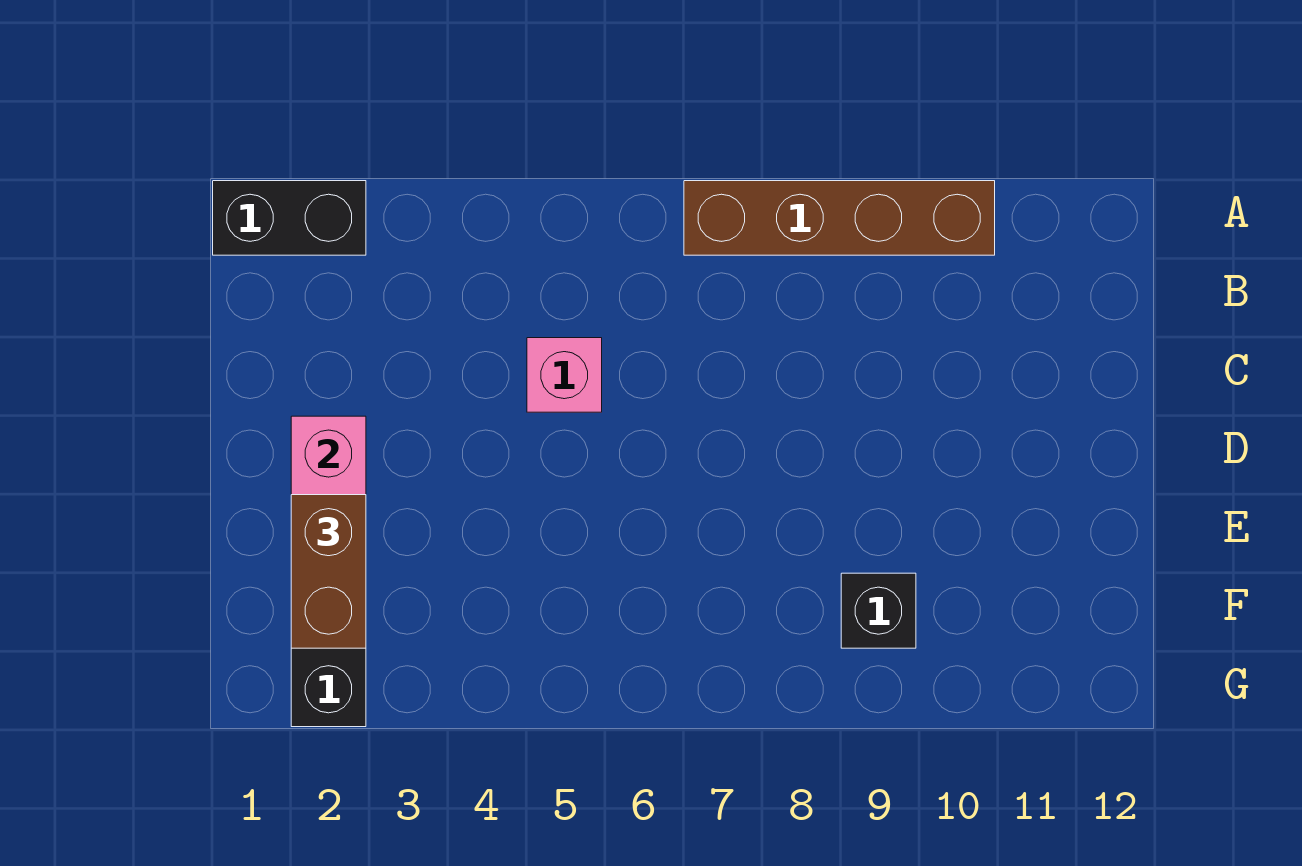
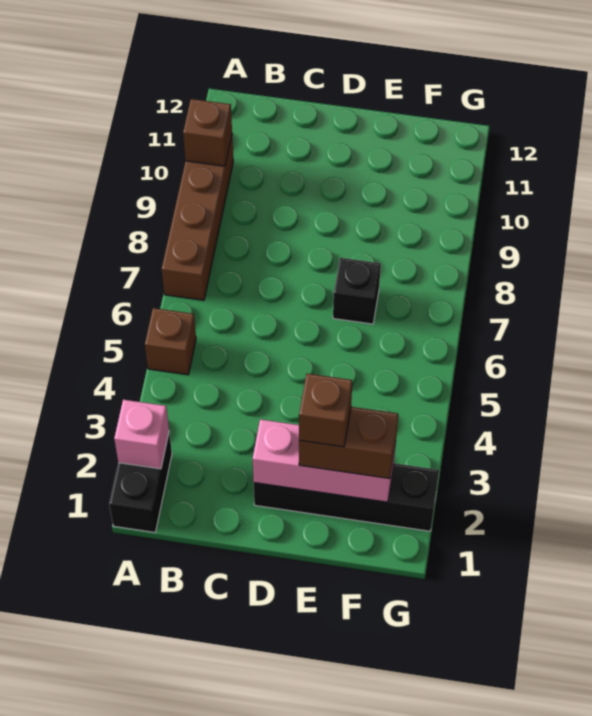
none -> brown brick A5 level 1
none -> brown brick A10 level 2
pink brick C5 level 1 -> pink brick A2 level 2
none -> brown brick E2 level 4
black brick F9 level 1 -> black brick E7 level 1

